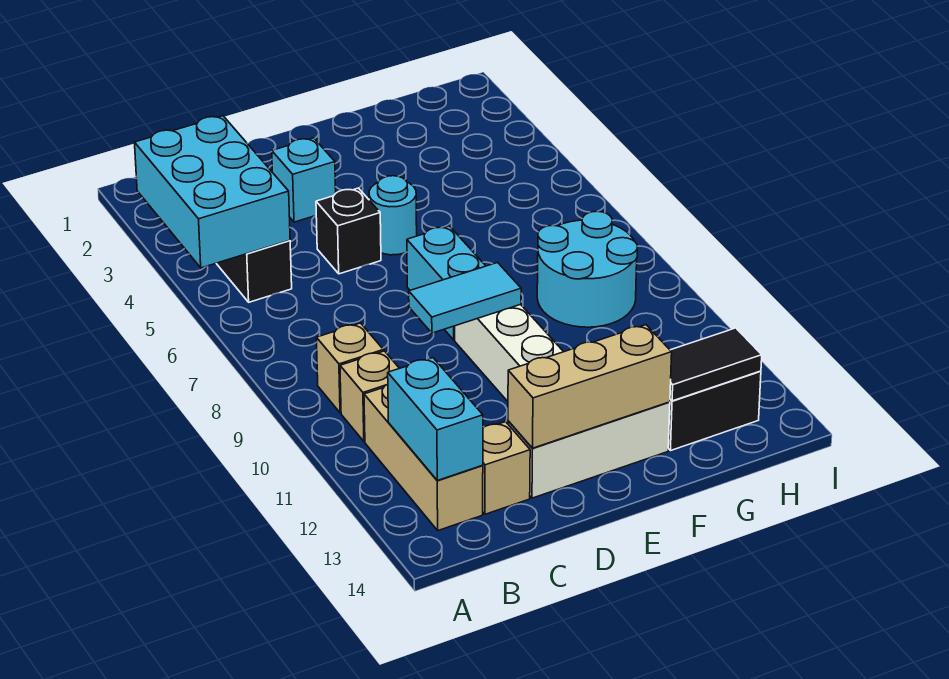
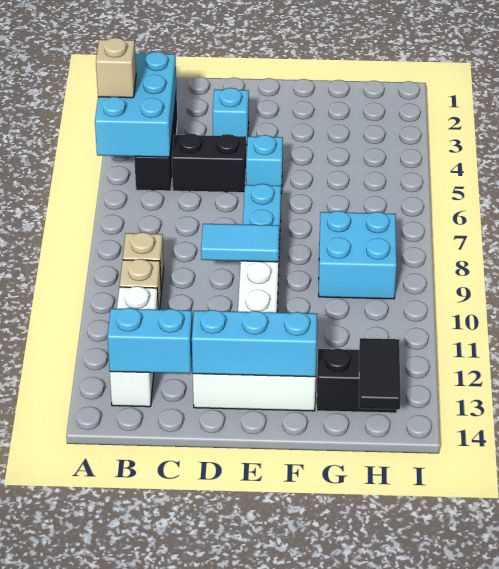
tan brick B11:B13 level 1 -> white brick B11:B13 level 1
cyan brick B12:B13 level 2 -> cyan brick B13:C13 level 2
tan brick C13 level 1 -> tan brick A4 level 3
black brick D5 level 1 -> black brick C5:D5 level 1
tan brick D13:F13 level 2 -> cyan brick D13:F13 level 2
cyan round brick E5 level 1 -> cyan brick E5 level 1
cyan round brick G8:H9 level 1 -> cyan brick G8:H9 level 1
black tile G13:H13 level 2 -> black tile H13:H14 level 2

